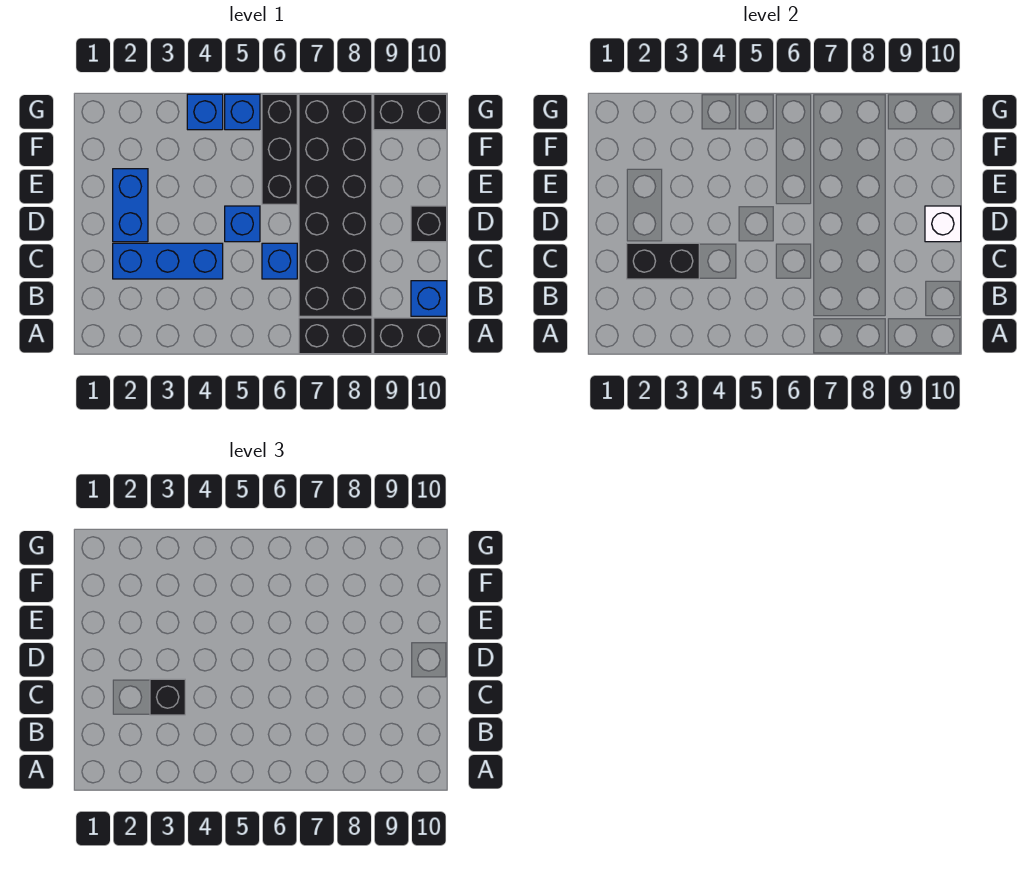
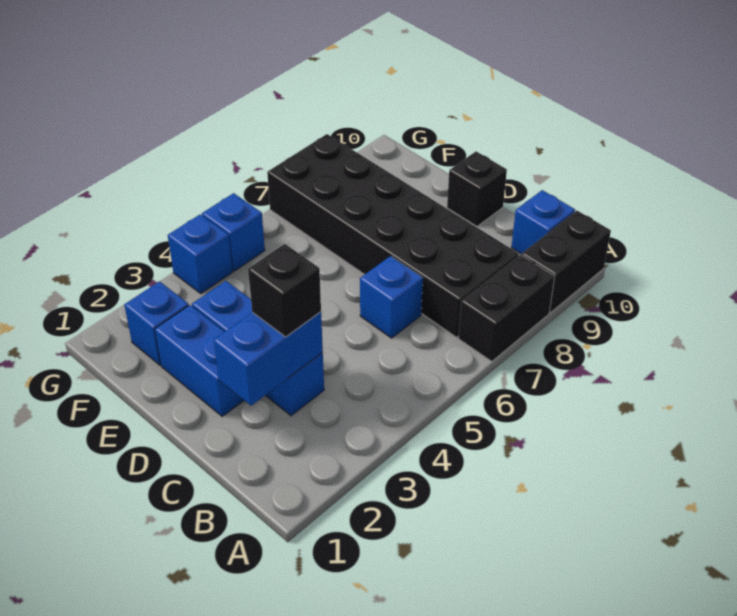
blue brick C2:C4 level 1 -> blue brick C3:E3 level 1
black brick C2:C3 level 2 -> blue brick C2:C3 level 2
blue brick D5 level 1 -> blue brick F2 level 1
white brick D10 level 2 -> none
black brick E6:G6 level 1 -> none
black brick G9:G10 level 1 -> none

